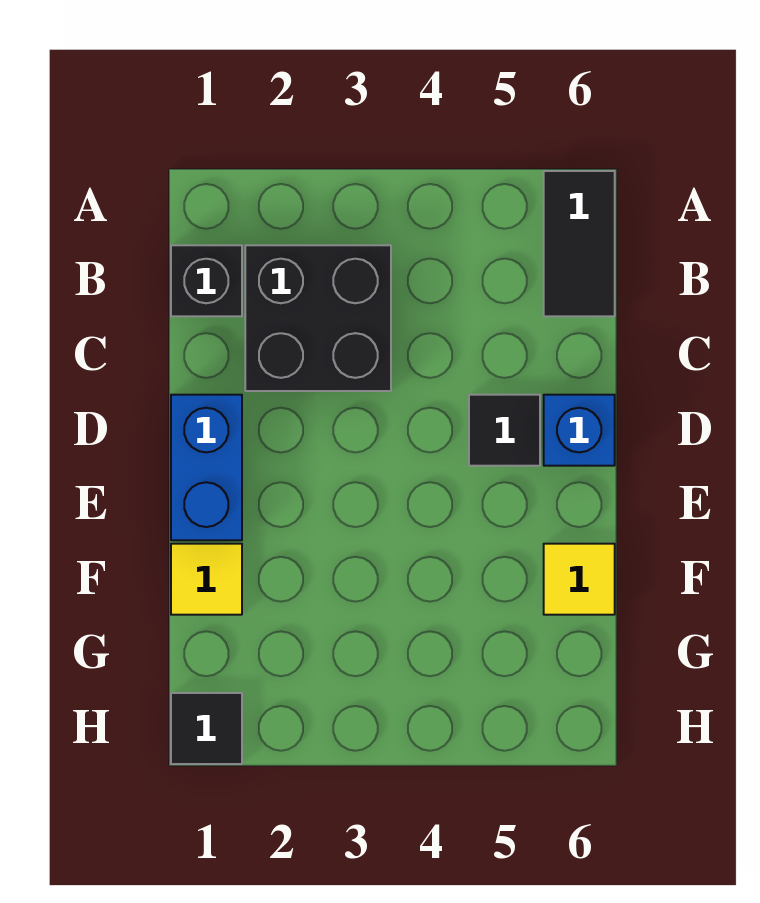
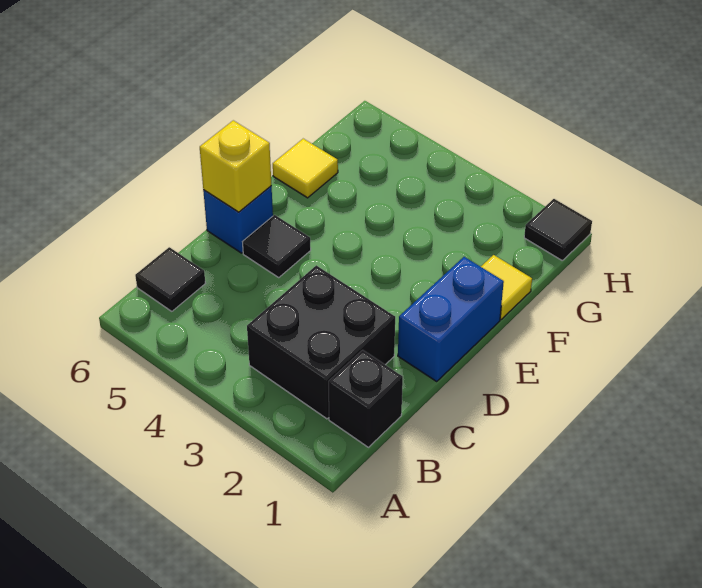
black tile A6:B6 level 1 -> black tile B6 level 1
none -> yellow brick D6 level 2

